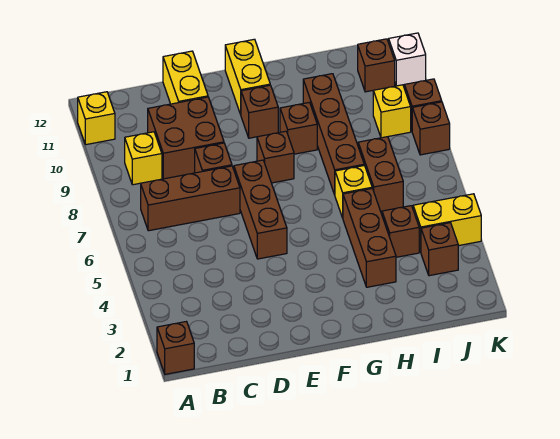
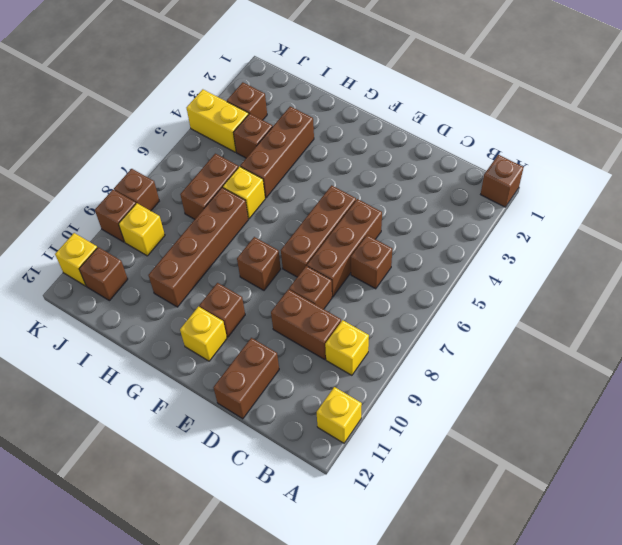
brown brick B7:D7 level 1 -> brown brick D5:D7 level 1
brown brick C9:D10 level 1 -> brown brick C9:D9 level 1
yellow brick D11:D12 level 1 -> brown brick D11:D12 level 1
yellow brick F11:F12 level 1 -> yellow brick F11 level 1
brown brick G9 level 1 -> brown brick C6 level 1
white brick K11 level 1 -> yellow brick K11 level 1

